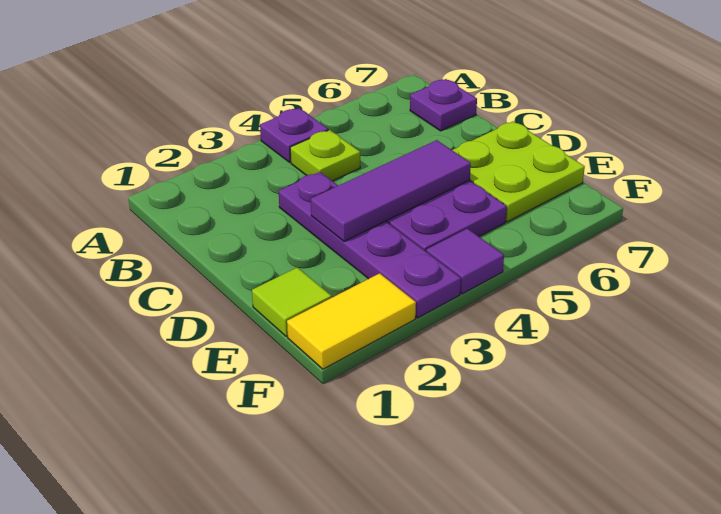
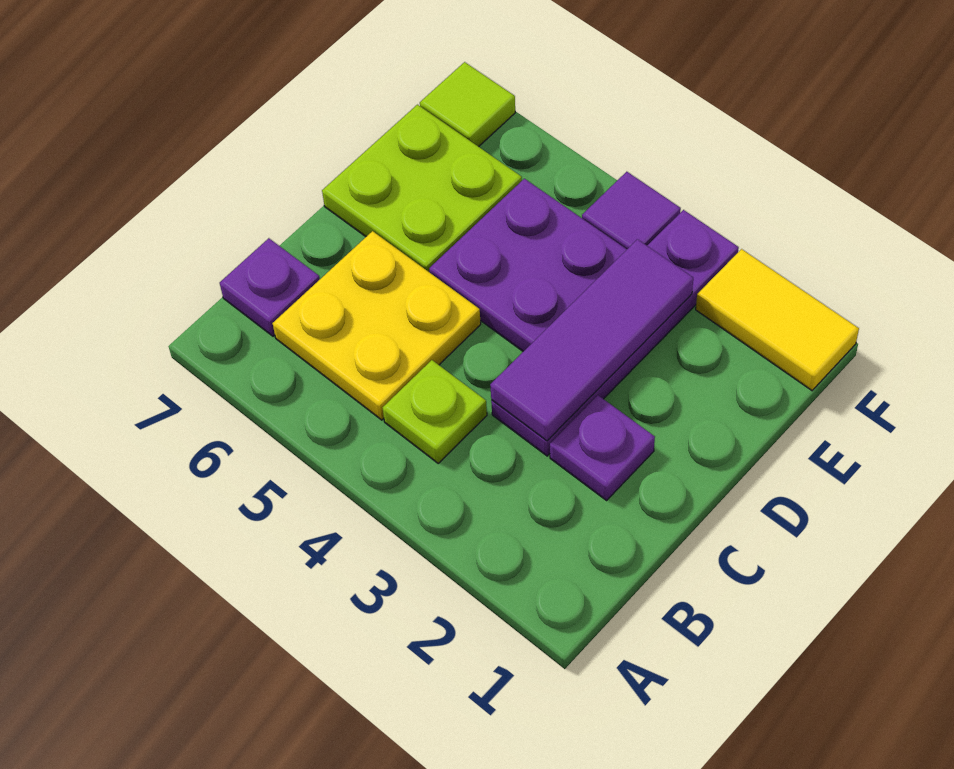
purple plate A4 level 1 -> purple plate C2 level 1
none -> yellow plate B5:C6 level 1
purple tile D3:D5 level 2 -> purple tile C3:E3 level 2
lime tile E1 level 1 -> lime tile F7 level 1

